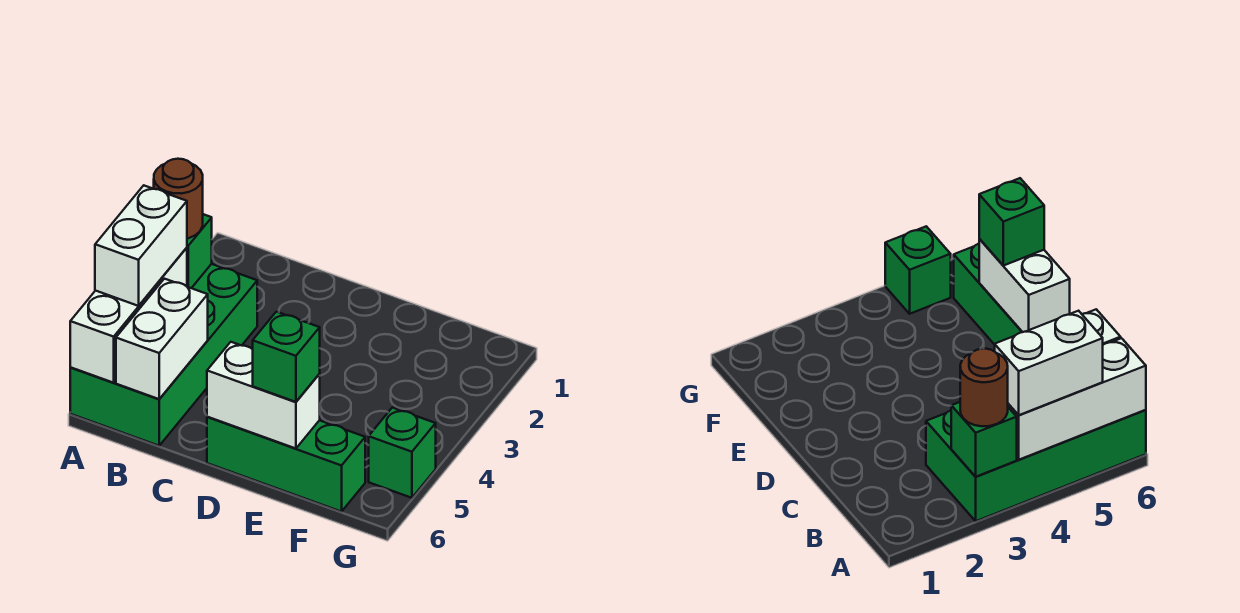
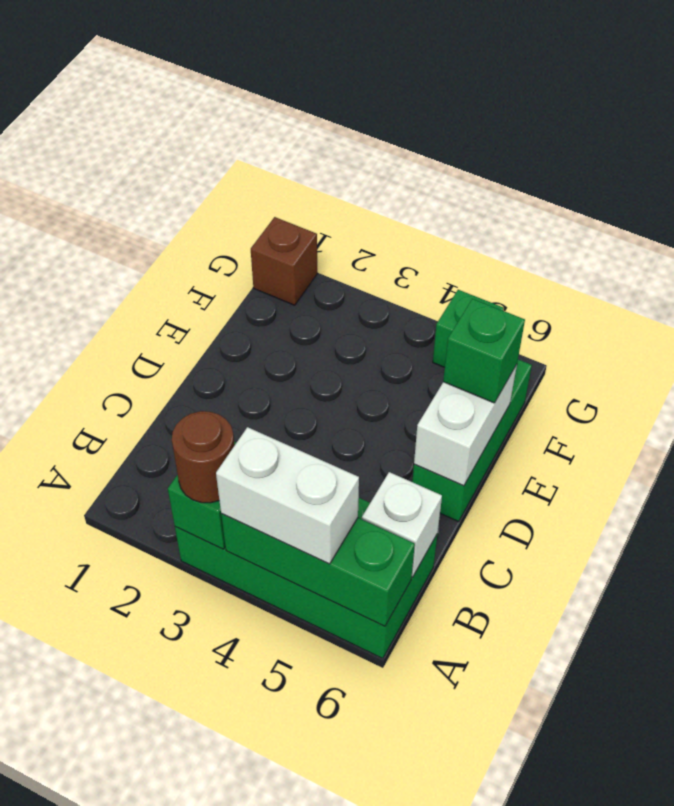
white brick A4:A6 level 2 -> green brick A4:A6 level 2
white brick B5:B6 level 2 -> white brick B6 level 2
none -> brown brick G1 level 1

